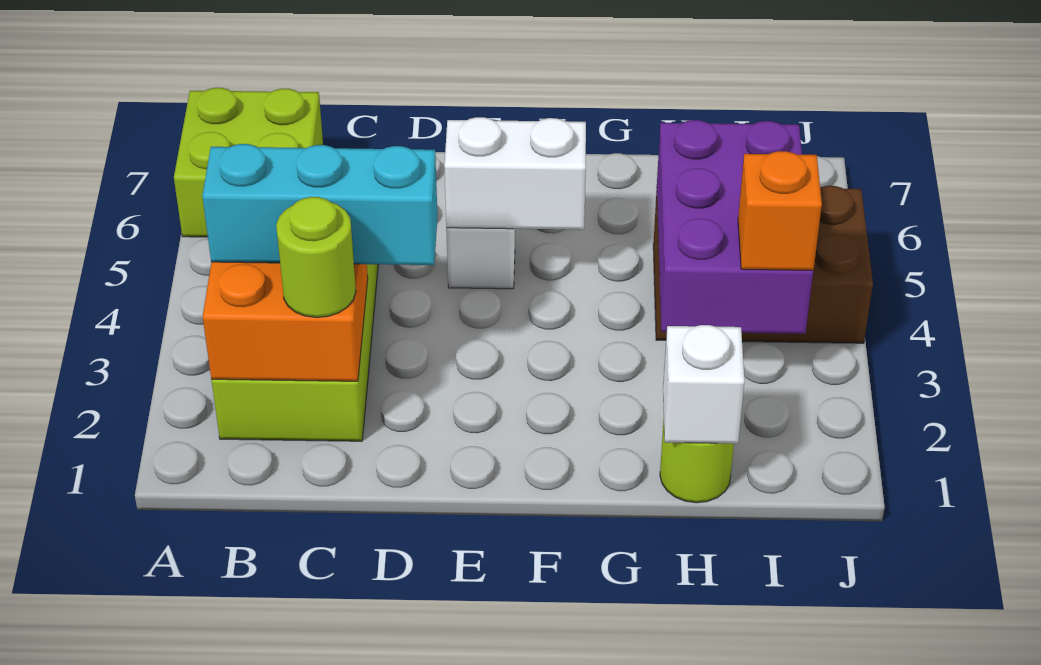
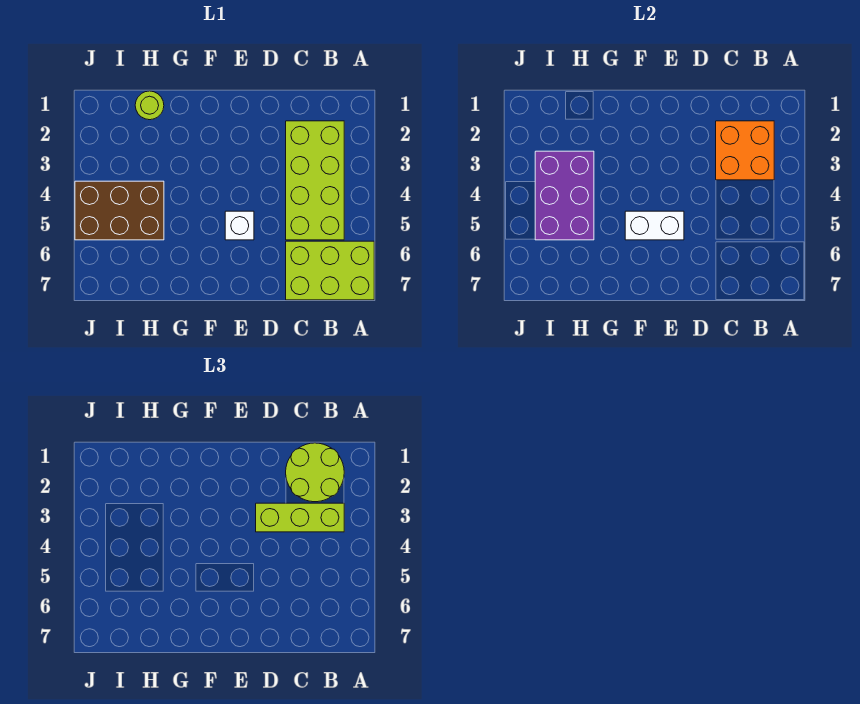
lime brick A6:B7 level 1 -> lime brick A6:C7 level 1
cyan brick B3:D3 level 3 -> lime brick B3:D3 level 3
lime round brick C2 level 3 -> lime round brick B1:C2 level 3
white brick H1 level 2 -> none
orange brick I3 level 3 -> none

